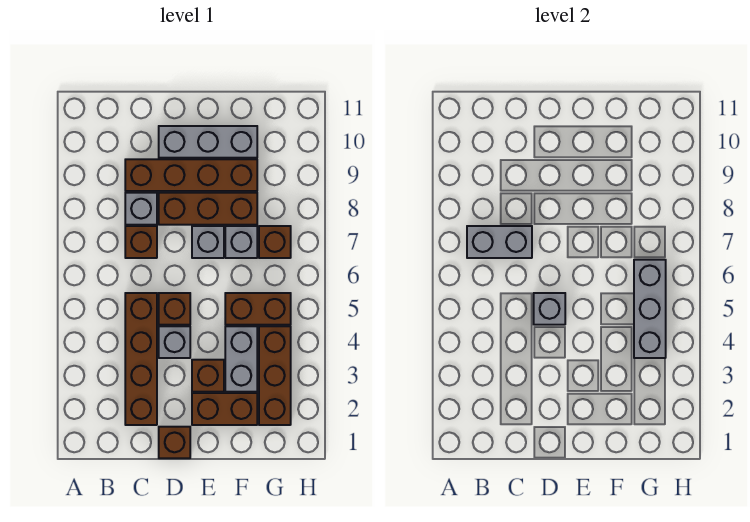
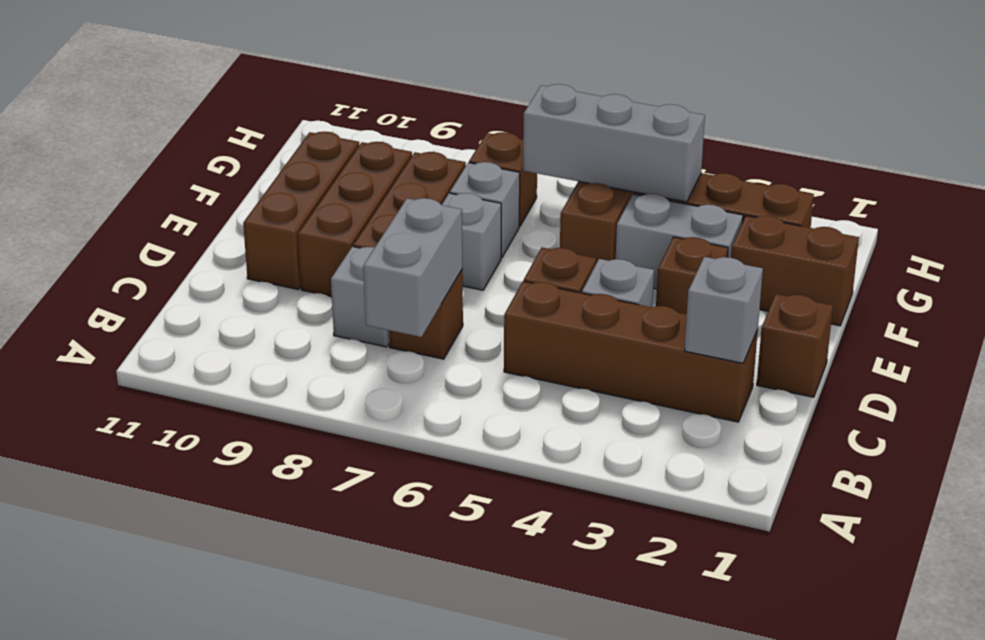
brown brick C9:F9 level 1 -> brown brick D9:F9 level 1
grey brick D5 level 2 -> grey brick C2 level 2
grey brick D10:F10 level 1 -> brown brick D10:F10 level 1
brown brick E2:F2 level 1 -> brown brick F1:F2 level 1

